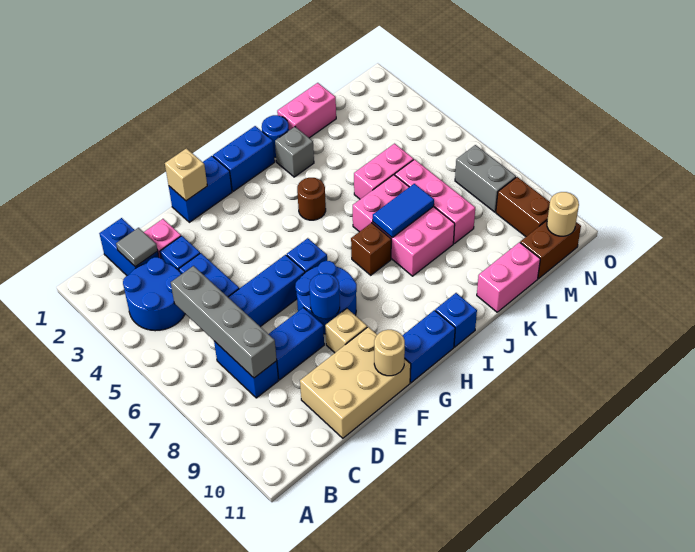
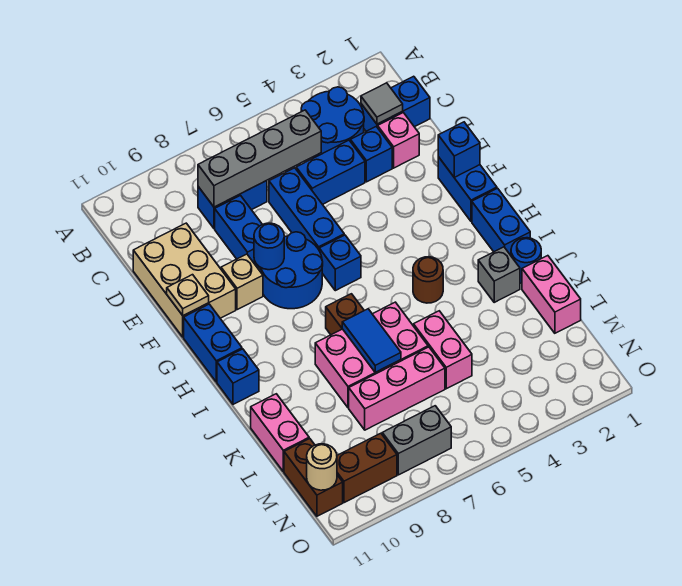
tan brick F1 level 2 -> blue brick F1 level 2
tan round brick F11 level 2 -> tan plate F11 level 2

